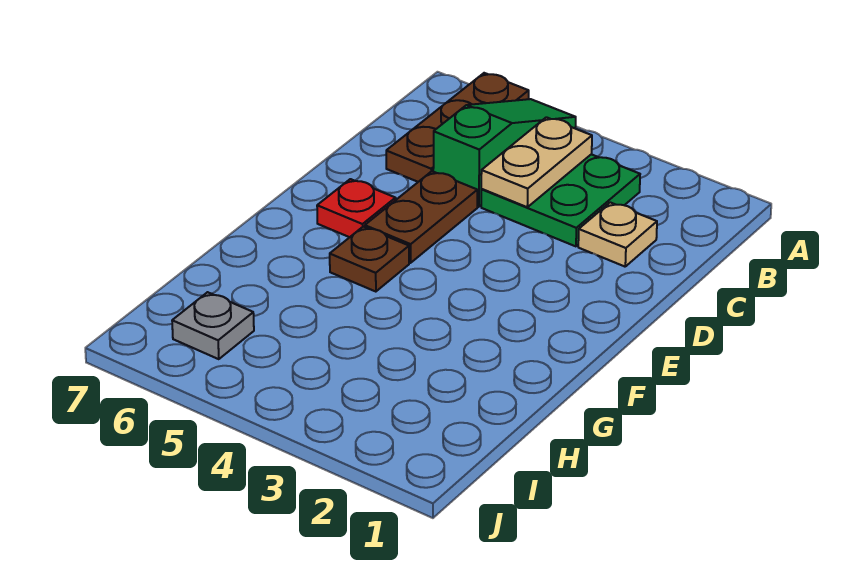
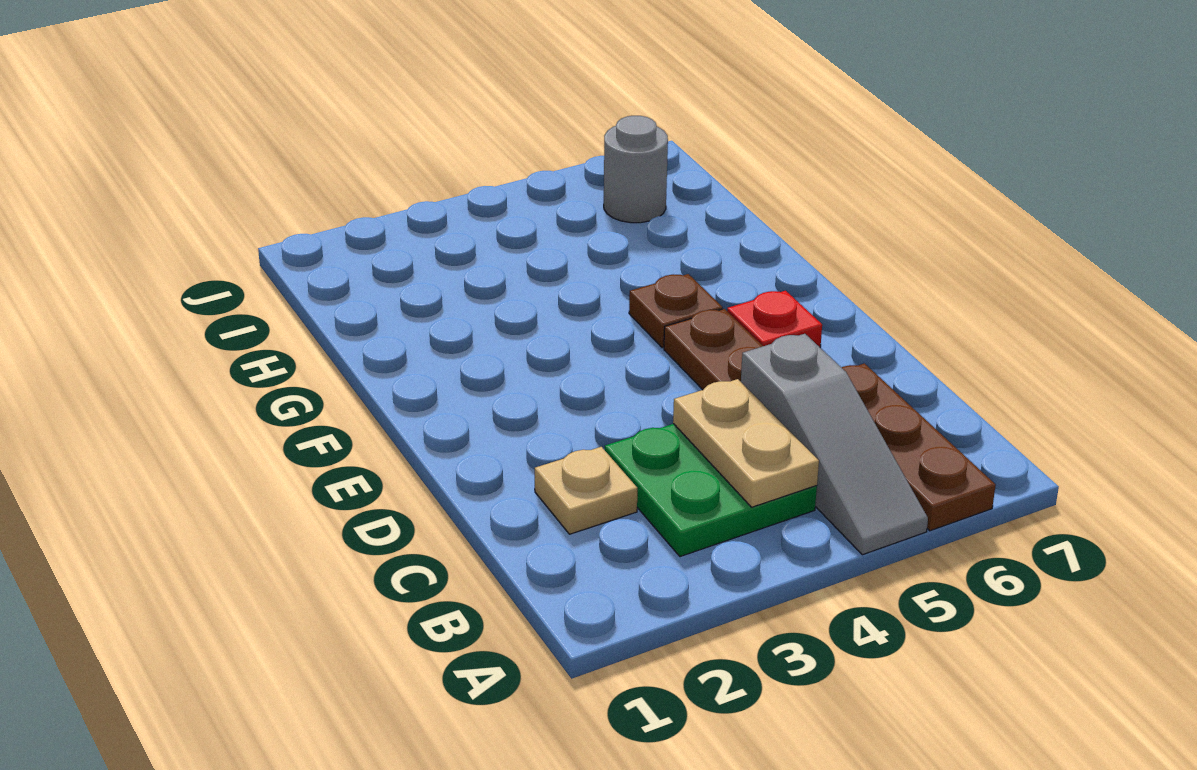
green slope A5:C5 level 1 top C -> grey slope A5:C5 level 1 top C
grey plate I6 level 1 -> grey round brick I6 level 1

